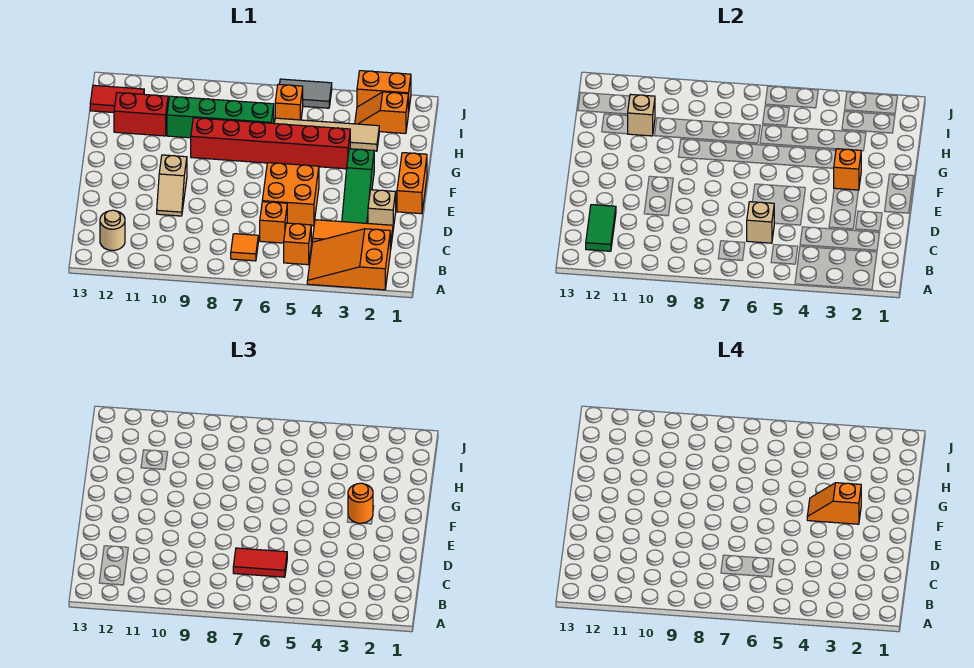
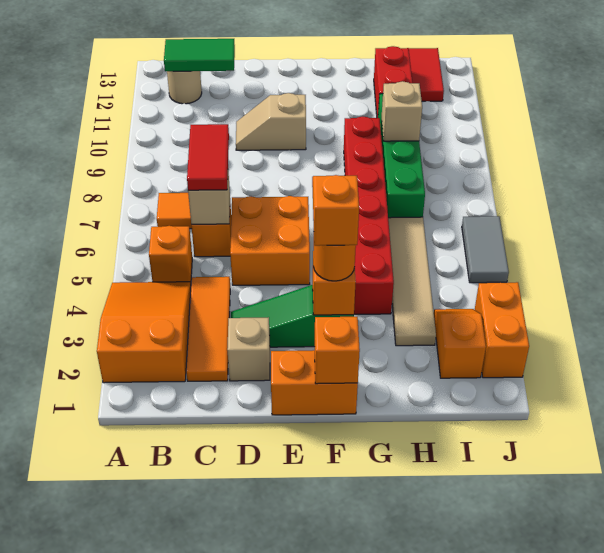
tan brick H11 level 2 -> tan brick H9 level 2
orange brick I6 level 1 -> orange brick F1 level 2

